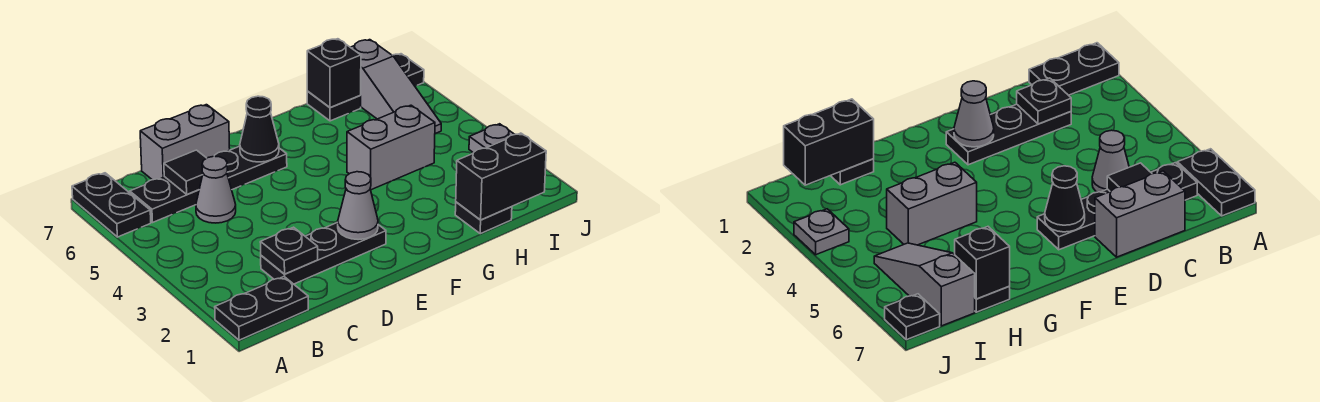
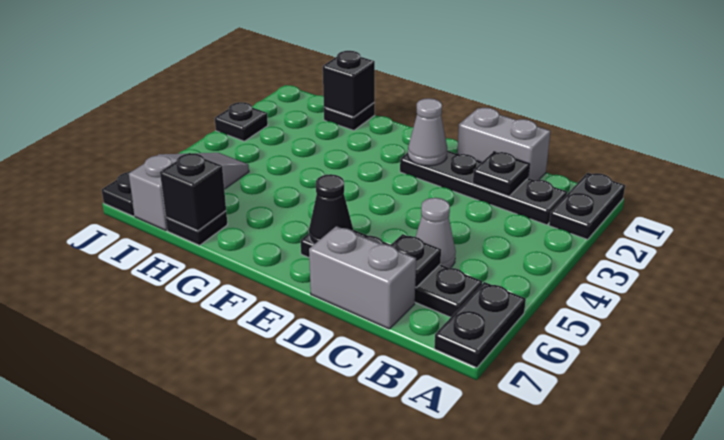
black plate A1:B1 level 1 -> black plate A1:A2 level 1
black plate C2:E2 level 1 -> black plate B2:E2 level 1
black tile C6 level 2 -> black plate C6 level 2
grey brick G4:H4 level 1 -> grey brick C1:D1 level 1
black brick H1:I1 level 2 -> black brick H1 level 2
grey plate J3 level 1 -> black plate J3 level 1

